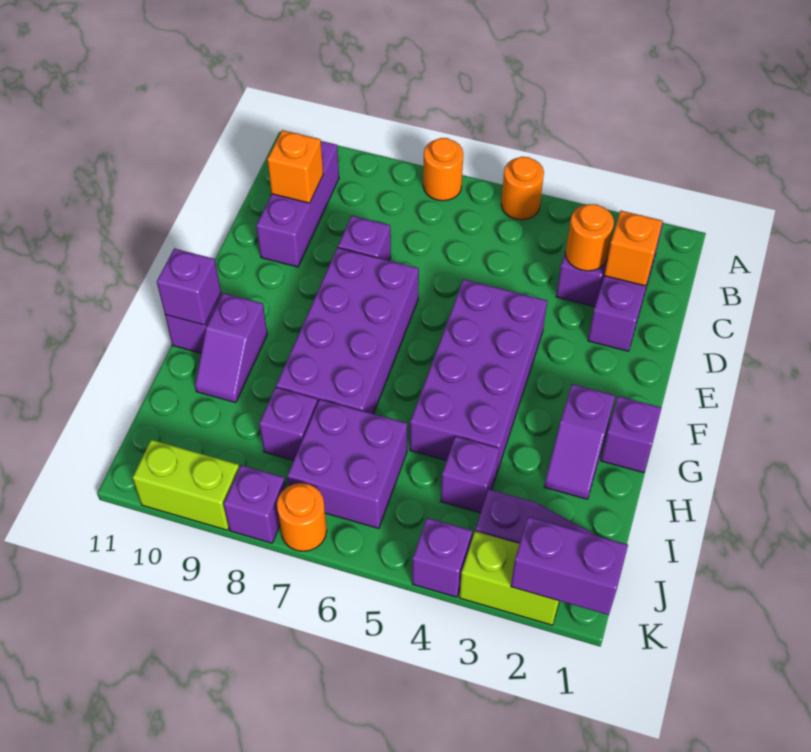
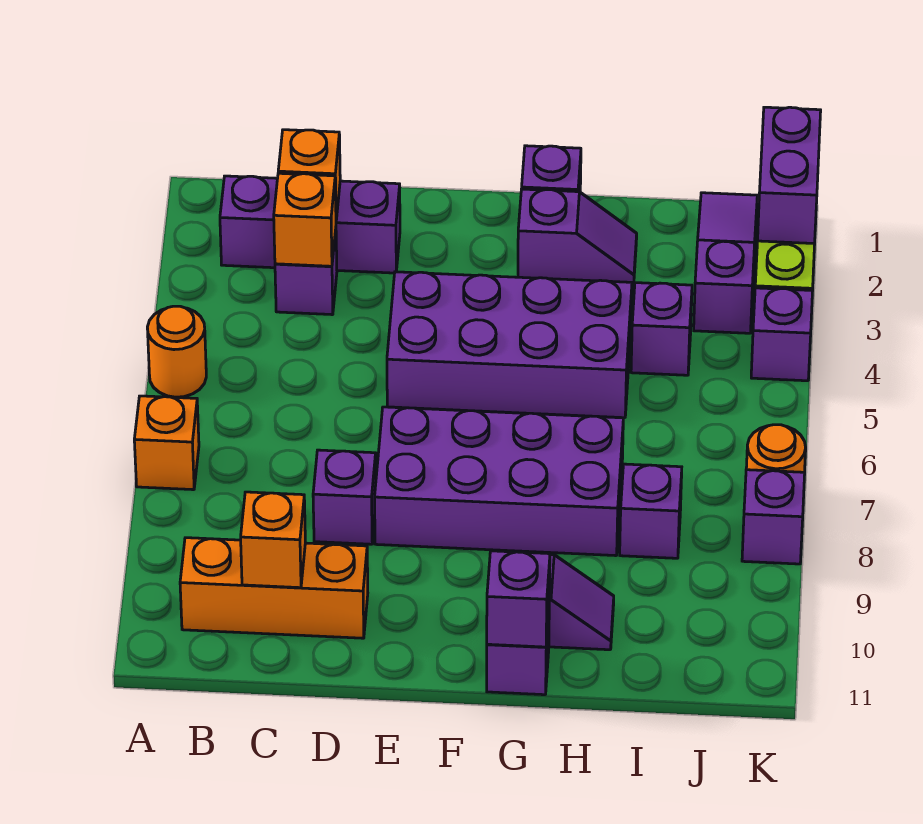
orange round brick A7 level 1 -> orange brick A7 level 1
purple brick B10:D10 level 1 -> orange brick B10:D10 level 1
orange round brick C3 level 2 -> orange brick C3 level 2
purple brick I6:J7 level 1 -> none
lime brick K9:K10 level 1 -> none

